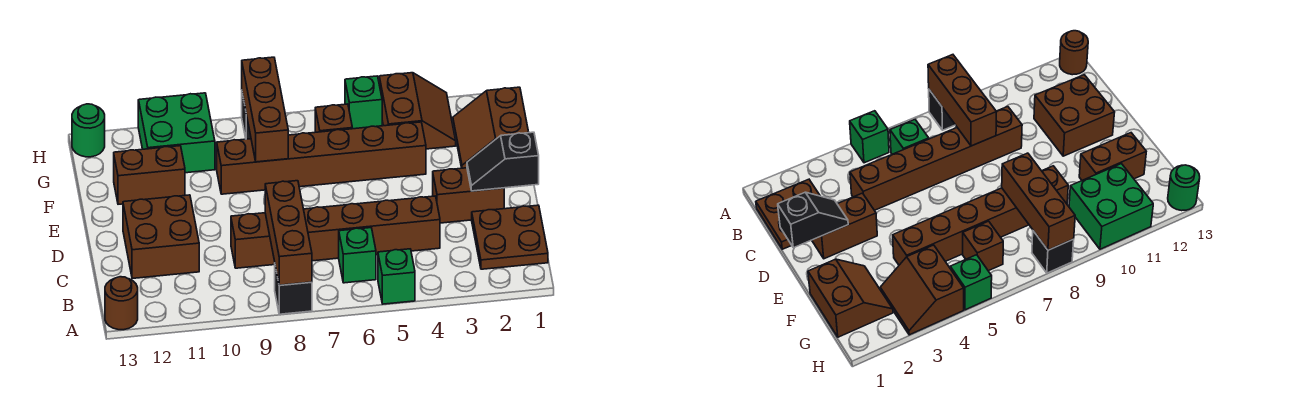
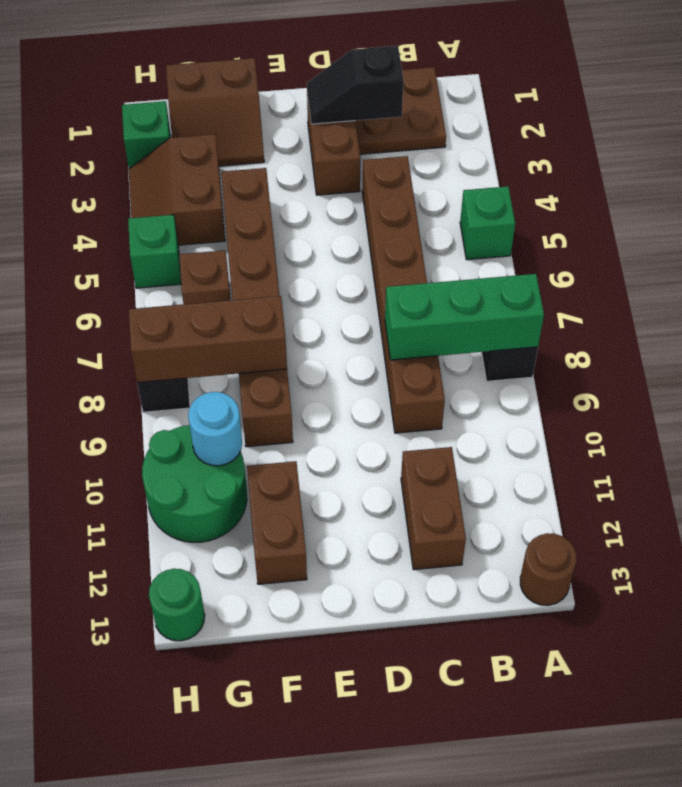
brown brick A8:C8 level 2 -> green brick A8:C8 level 2
green brick B6 level 1 -> green brick H2 level 1
brown brick C11:D12 level 1 -> brown brick C11:C12 level 1
black slope D1:D2 level 2 top 1 -> black slope C2:D2 level 2 top C
brown slope G3:H4 level 1 top 4 -> brown slope G3:H4 level 1 top G
green brick G10:H11 level 1 -> green round brick G10:H11 level 1
none -> cyan round brick G10 level 2

